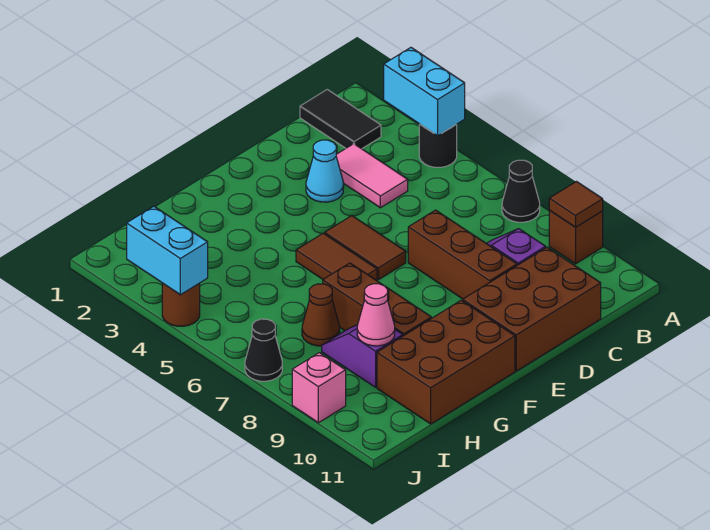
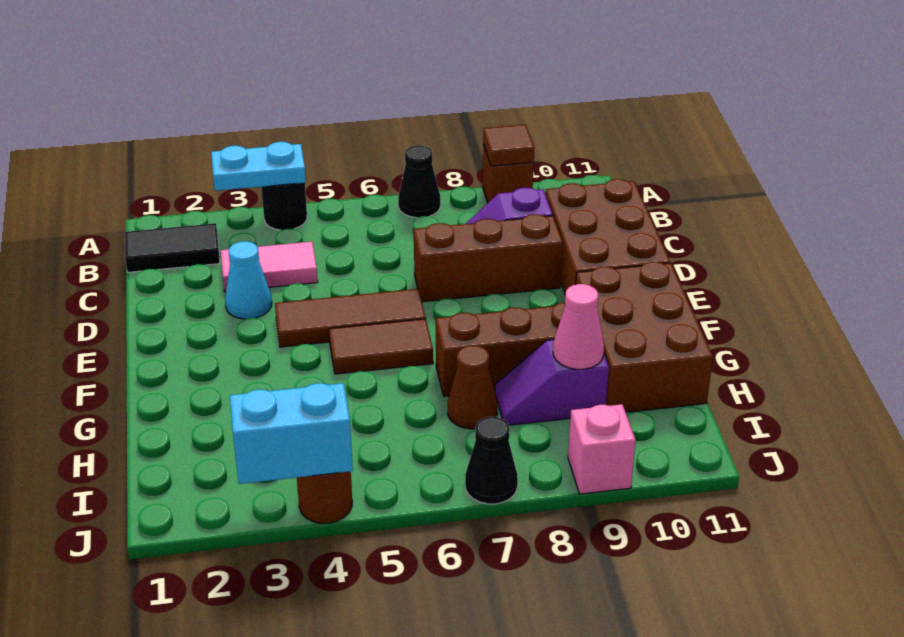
cyan brick A3:A4 level 2 -> cyan plate A3:A4 level 2
brown tile E5:E6 level 1 -> brown tile E4:E6 level 1

